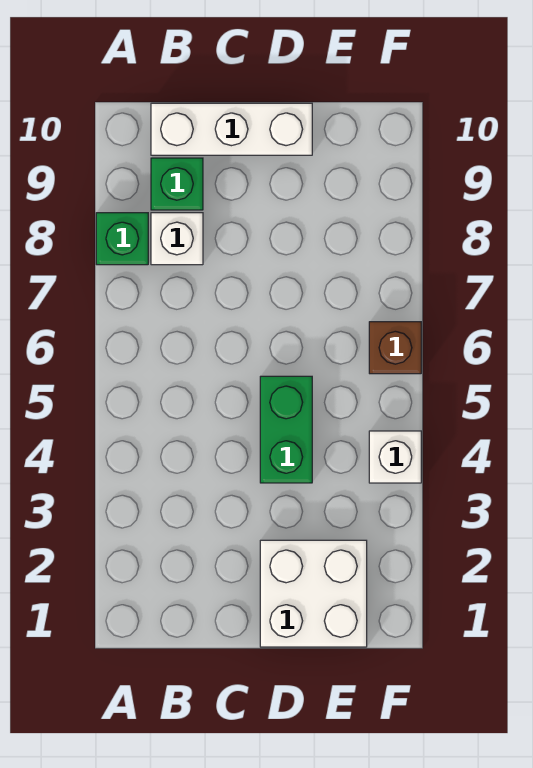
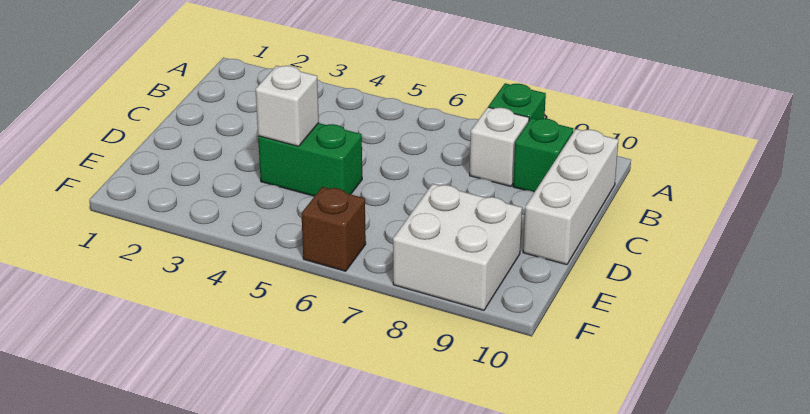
white brick D1:E2 level 1 -> white brick E8:F9 level 1
white brick F4 level 1 -> white brick D4 level 2

